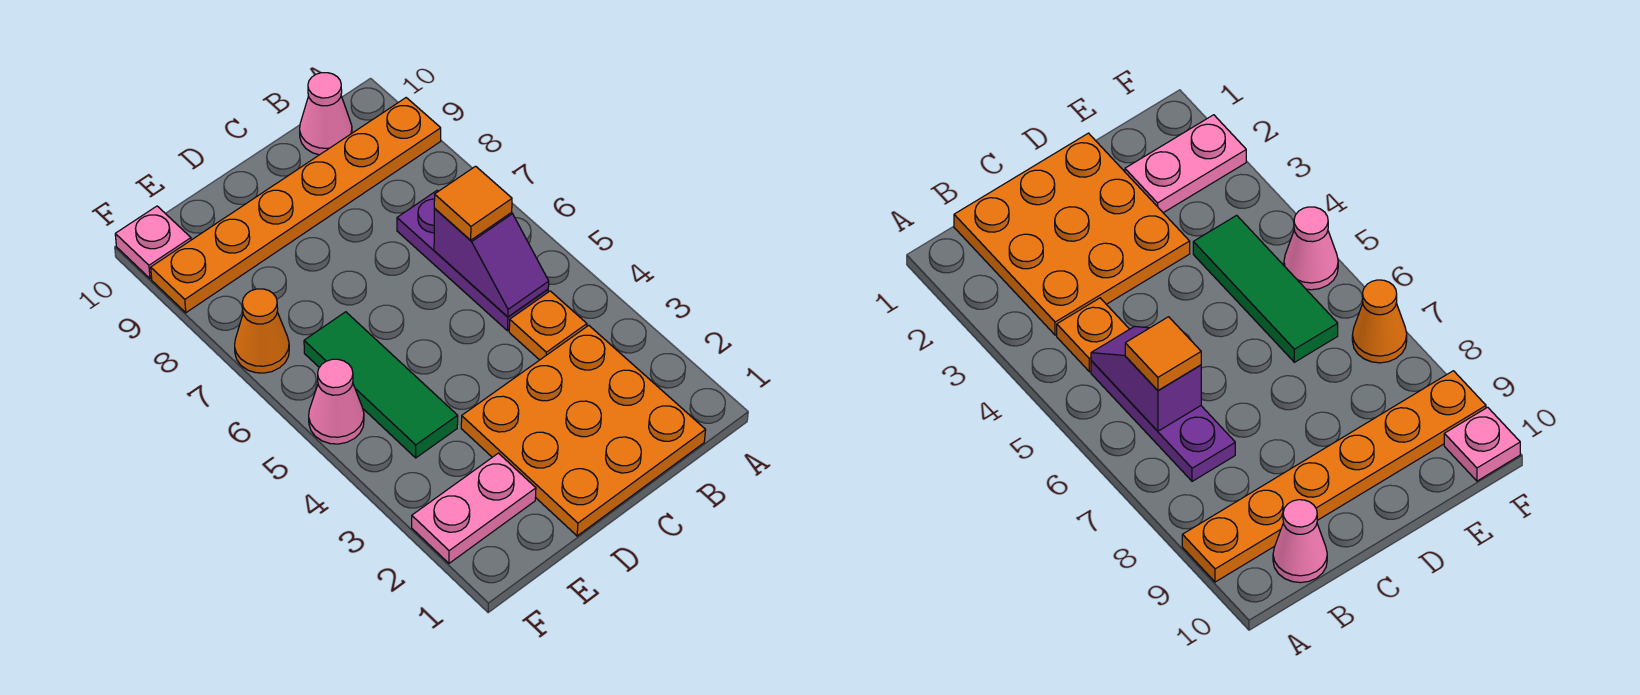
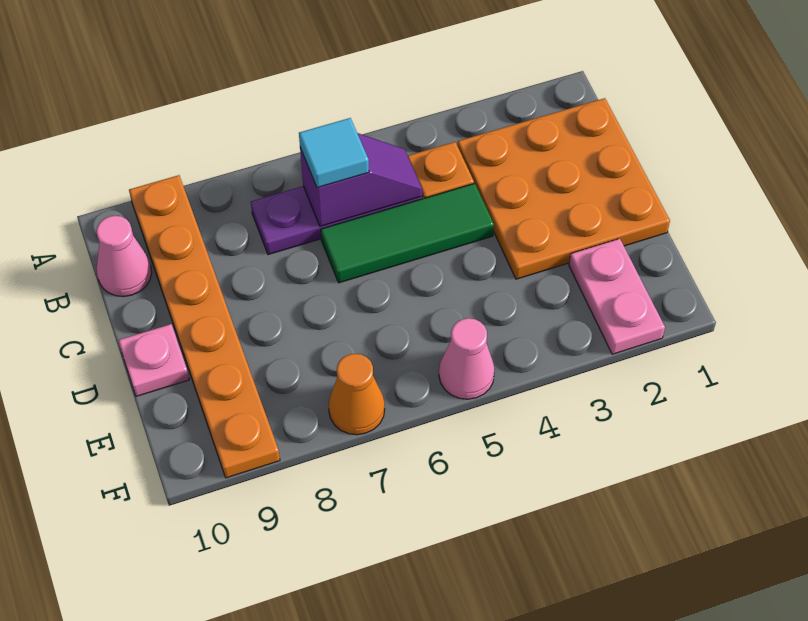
orange tile B6 level 3 -> cyan tile B6 level 3
green tile E4:E6 level 1 -> green tile C4:C6 level 1
pink plate F10 level 1 -> pink plate D10 level 1

